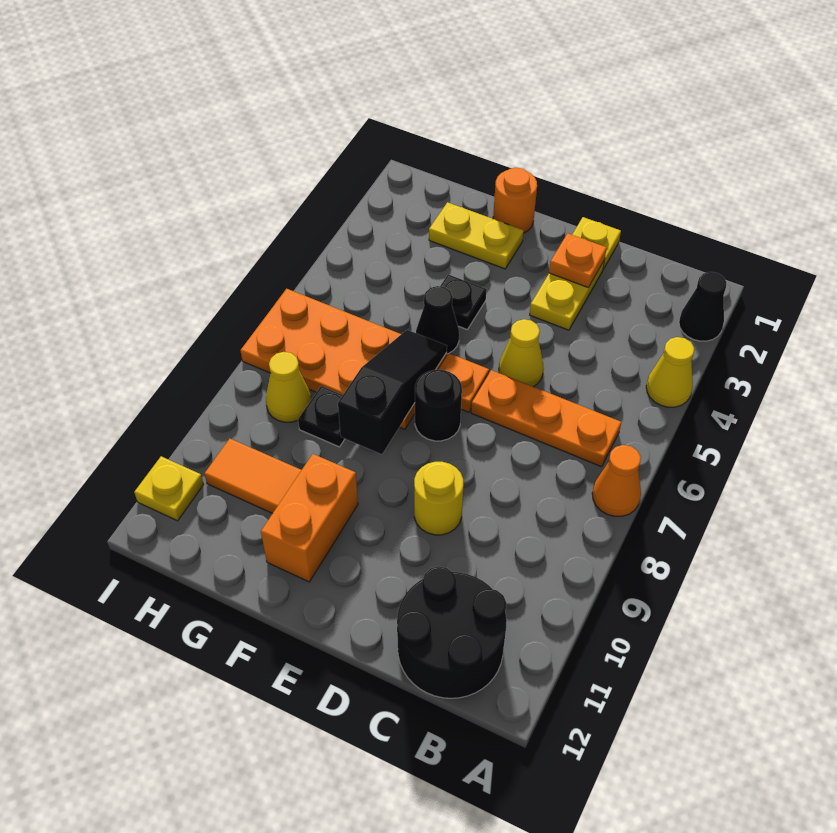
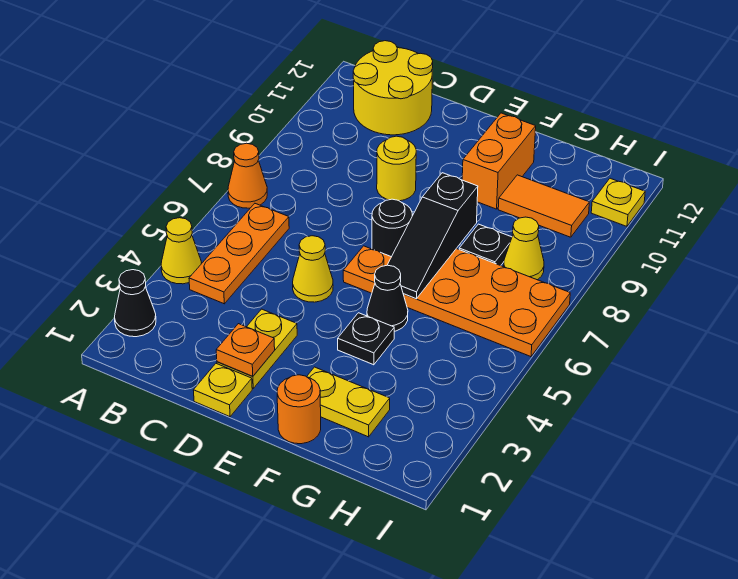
orange plate B6:D6 level 1 -> orange plate B4:B6 level 1
black round brick B11:C12 level 1 -> yellow round brick B11:C12 level 1

